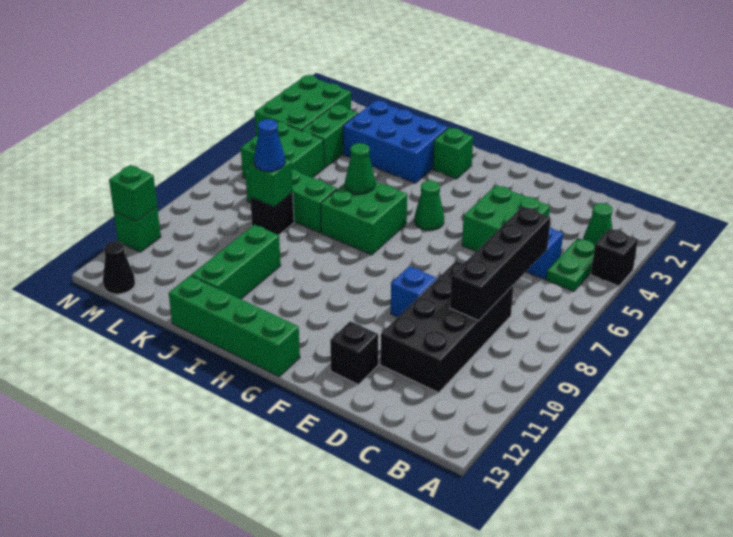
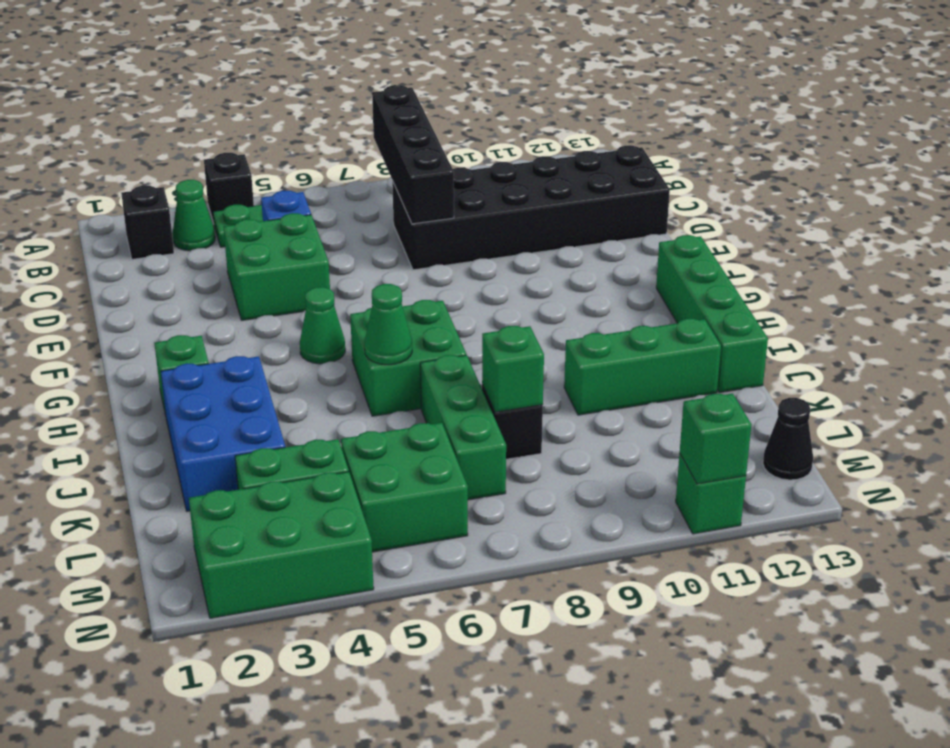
black brick C6:C9 level 2 -> black brick A8:D8 level 2
black brick C8:D11 level 1 -> black brick C8:D13 level 1
blue brick E9 level 1 -> none
black brick E12 level 1 -> black brick B2 level 1
blue cone K8 level 3 -> none

